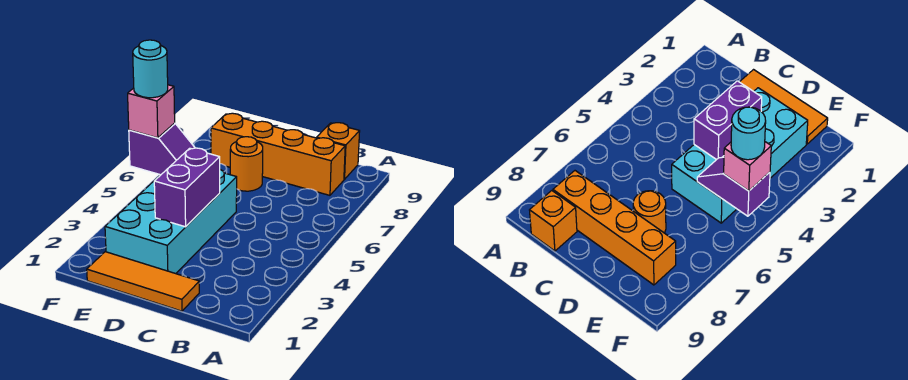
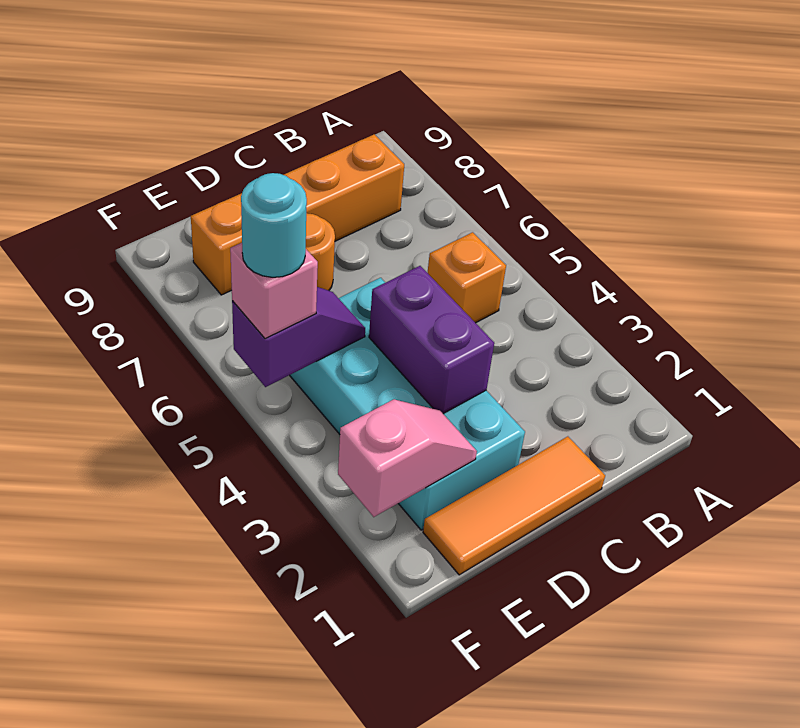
orange brick B9 level 1 -> orange brick B5 level 1
none -> pink slope E2:F2 level 2 top F

